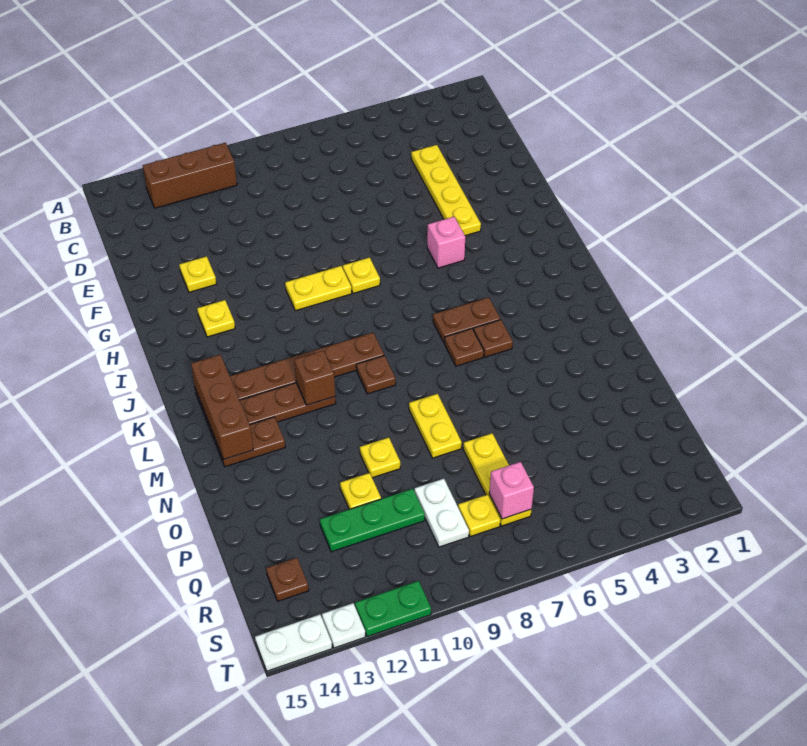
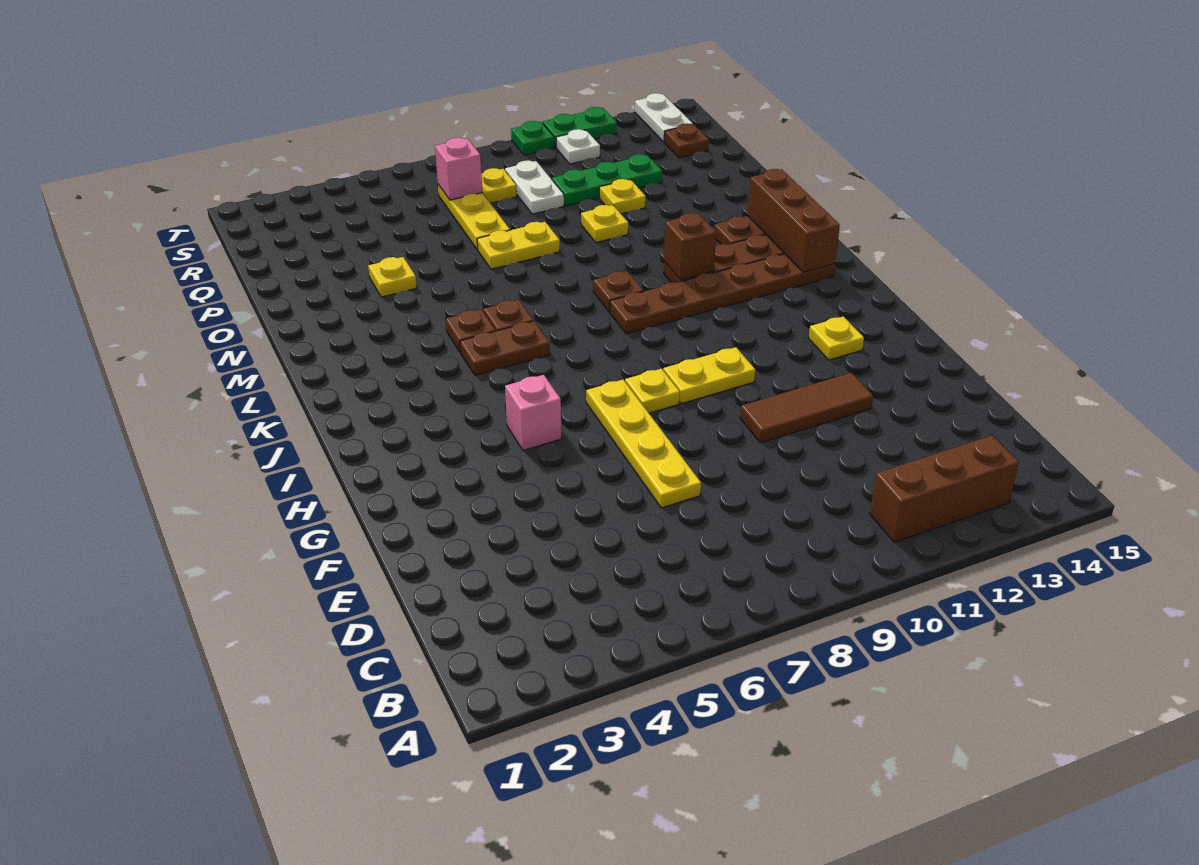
yellow plate D4:G4 level 1 -> yellow plate E7:H7 level 1
none -> brown tile F10:F12 level 1
yellow plate F13 level 1 -> yellow plate O4 level 1
yellow plate N8:O8 level 1 -> yellow plate O7:O8 level 1
none -> green plate T10 level 1
white plate T13 level 1 -> white plate S11 level 1
white plate T14:T15 level 1 -> white plate S14:T14 level 1

